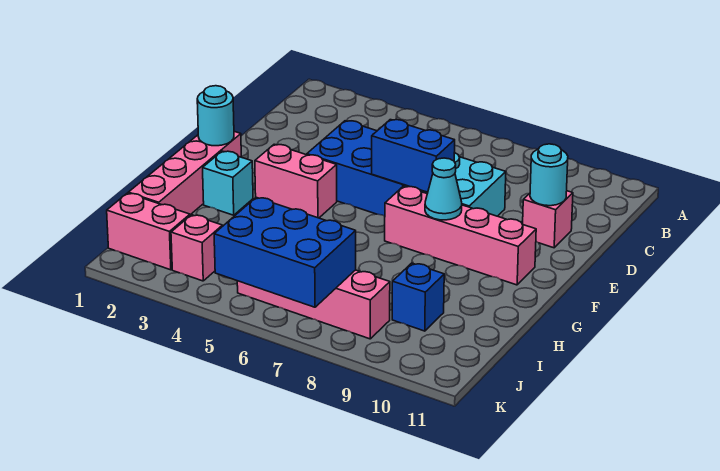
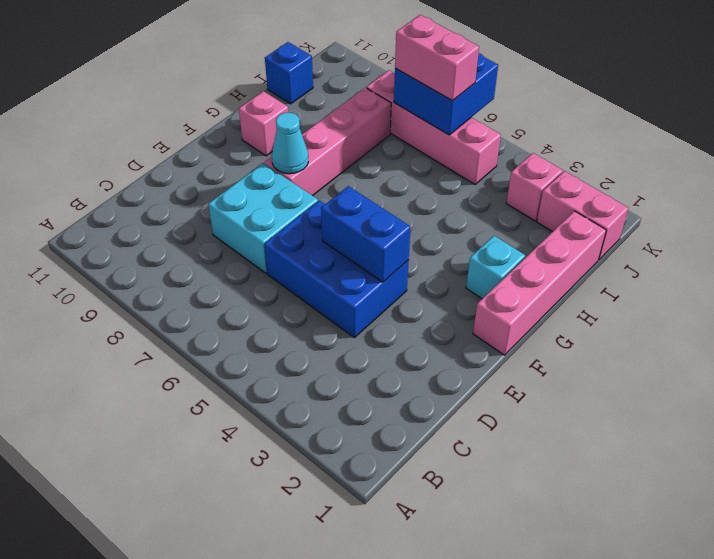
pink brick D10 level 1 -> pink brick G10 level 1
cyan round brick D10 level 2 -> none
blue brick E6:E7 level 2 -> blue brick E4:E5 level 2
cyan round brick F1 level 2 -> none
pink brick F3:F4 level 1 -> pink brick J6:J7 level 3
pink brick F7:F10 level 1 -> pink brick F8:I8 level 1
blue brick I9 level 1 -> blue brick I11 level 1
blue brick J5:K7 level 2 -> blue brick J6:K7 level 2

